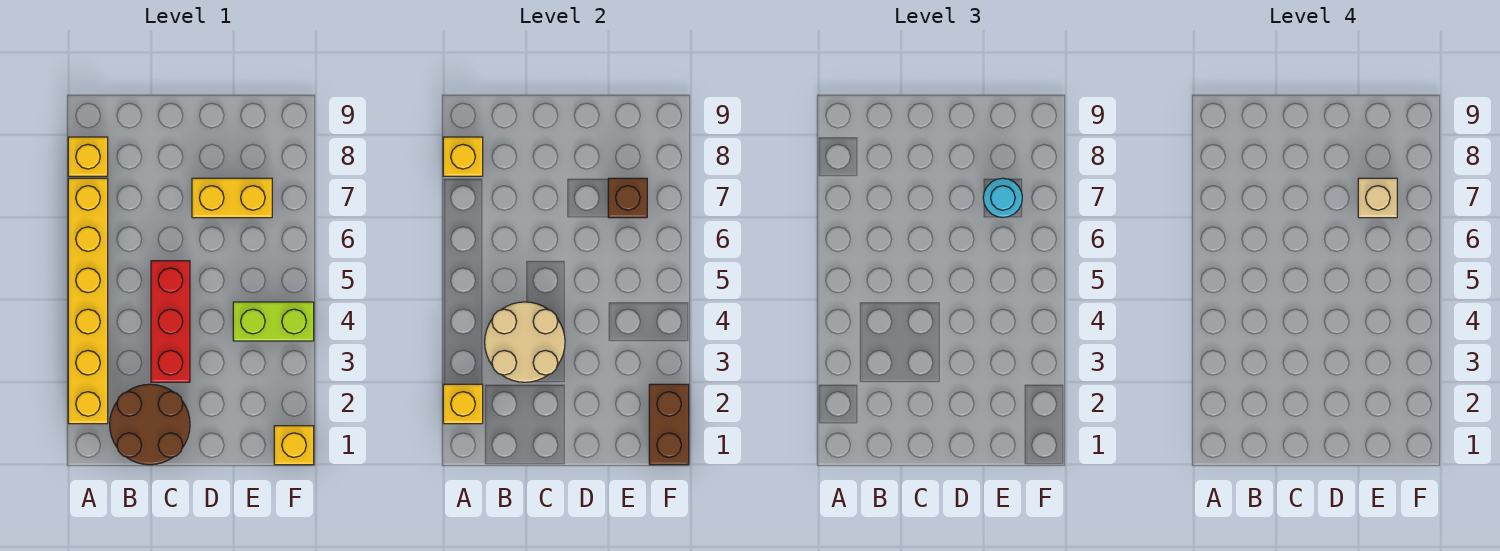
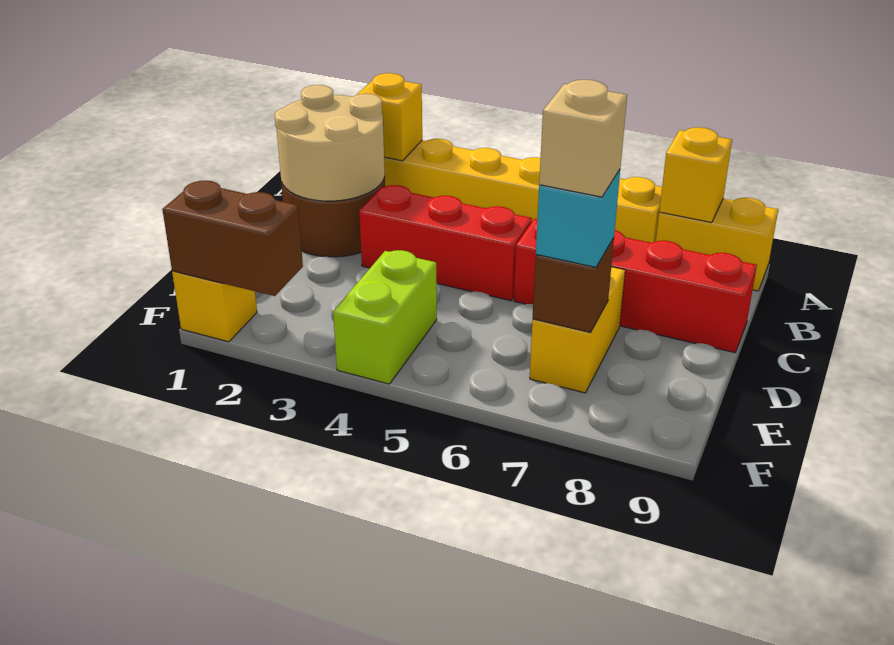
yellow brick A8 level 1 -> yellow brick A8:A9 level 1
tan round brick B3:C4 level 2 -> tan round brick B1:C2 level 2
none -> red brick C6:C9 level 1
cyan round brick E7 level 3 -> cyan brick E7 level 3

